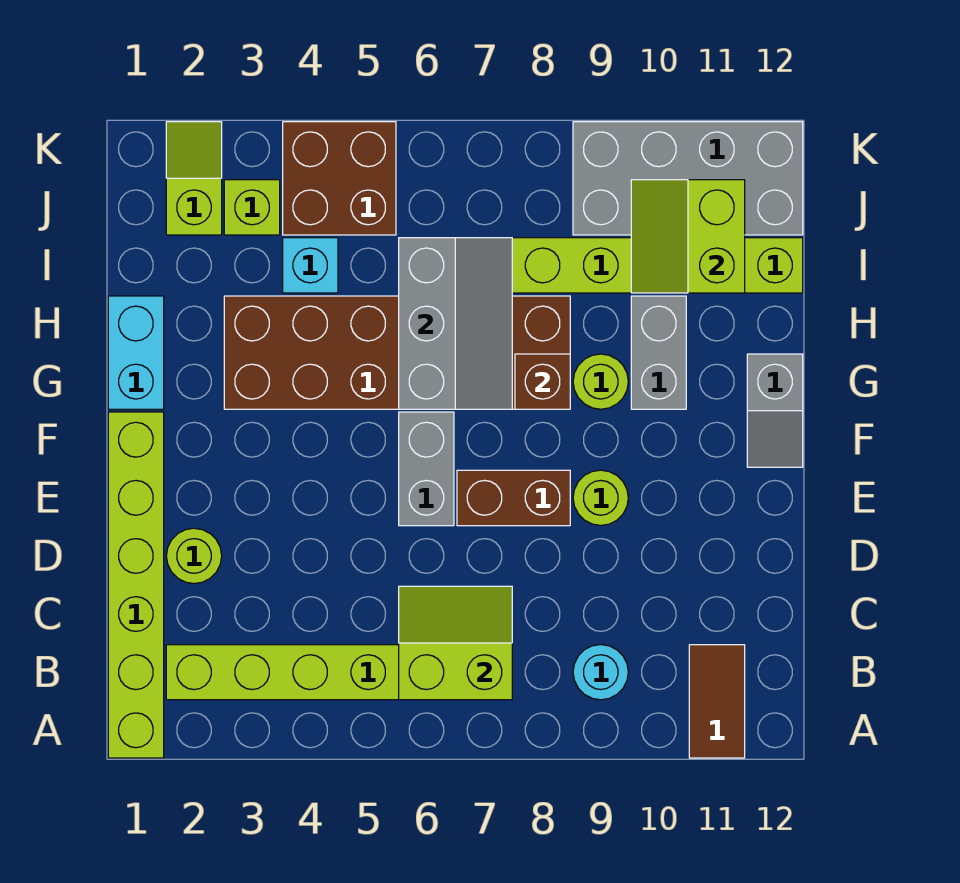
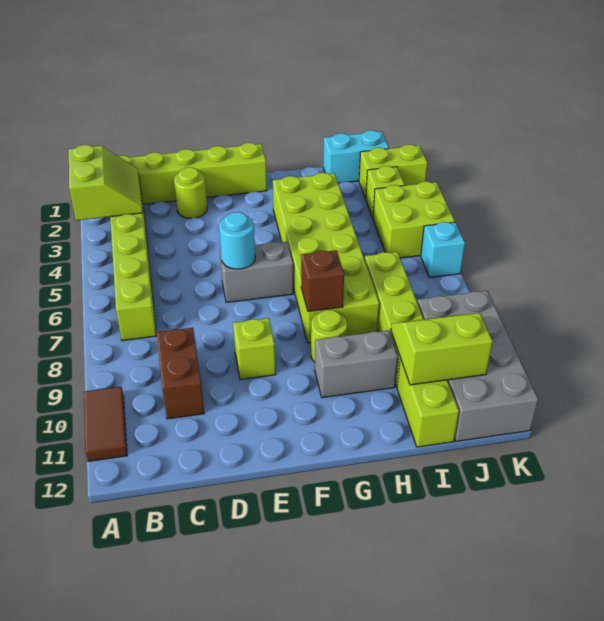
brown tile A11:B11 level 1 -> brown tile A10:A11 level 1
lime slope B6:C7 level 2 top B -> lime slope A2:B3 level 2 top A
cyan round brick B9 level 1 -> cyan round brick E6 level 2
brown brick E7:E8 level 1 -> brown brick C9:C10 level 1
lime round brick E9 level 1 -> lime brick E9 level 1
grey slope F12:G12 level 1 top G -> none
cyan brick G1:H1 level 1 -> cyan brick I1:J1 level 1
brown brick G3:H8 level 1 -> lime brick G3:H8 level 1
grey slope G6:I7 level 2 top 6 -> none
cyan brick I4 level 1 -> cyan brick K6 level 1
lime slope J2:K2 level 1 top J -> lime brick J2:K2 level 1
brown brick J4:K5 level 1 -> lime brick J4:K5 level 1

